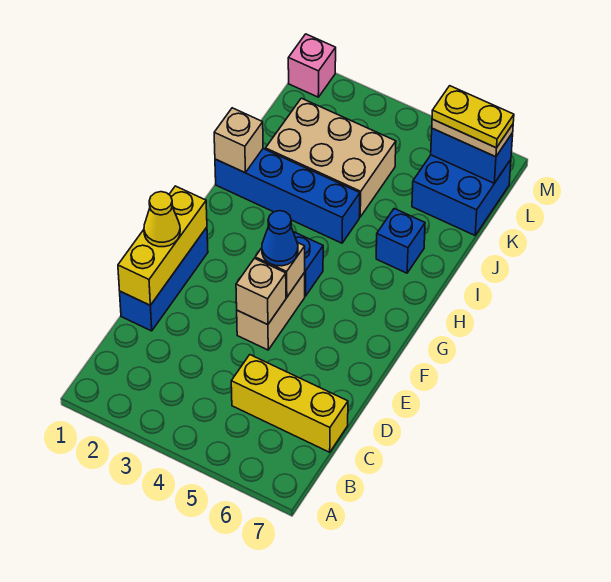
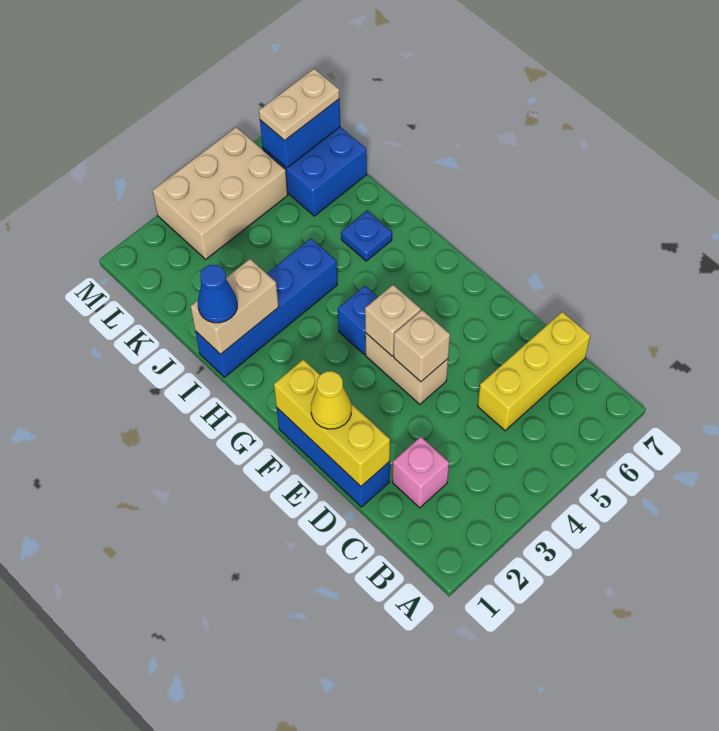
blue cone F4 level 3 -> blue cone I1 level 3
tan brick I1 level 2 -> tan brick I1:I2 level 2
blue brick I6 level 1 -> blue plate I6 level 1
tan brick J2:K4 level 1 -> tan brick L3:M5 level 1
yellow plate L6:L7 level 4 -> none
pink brick M1 level 1 -> pink brick C2 level 1

